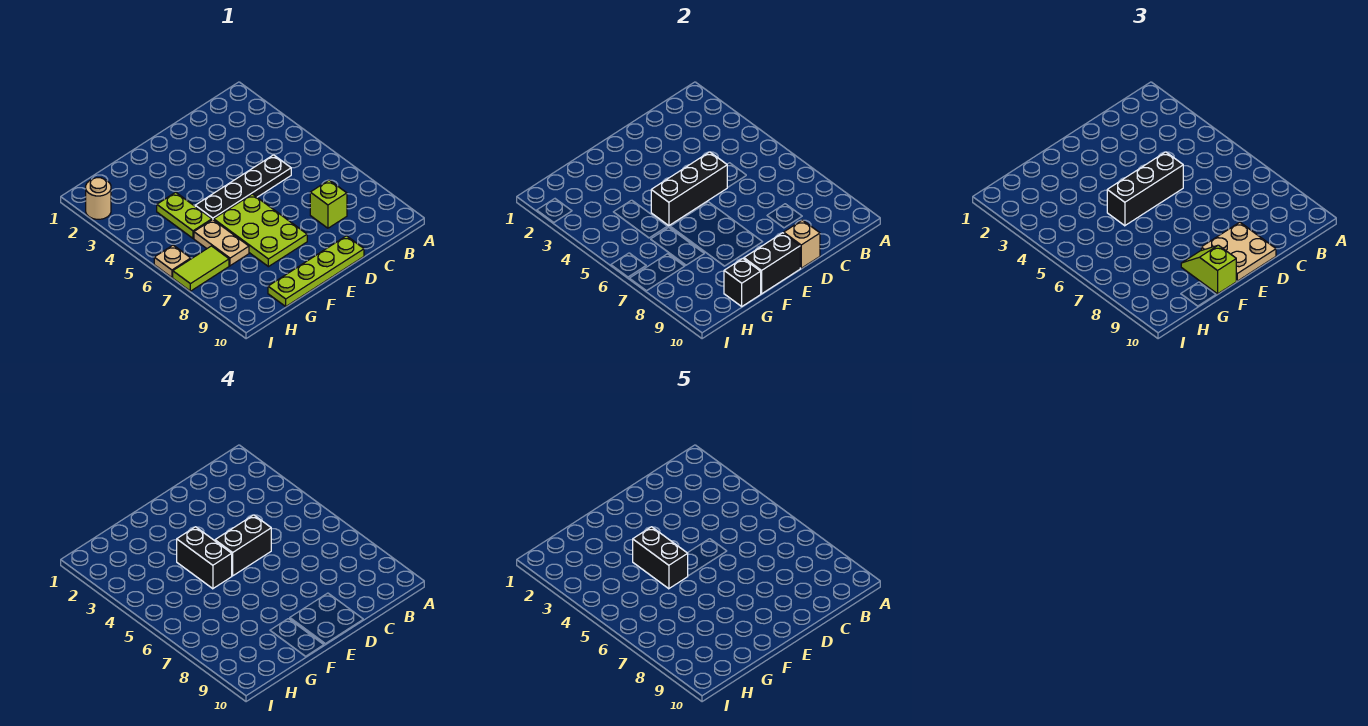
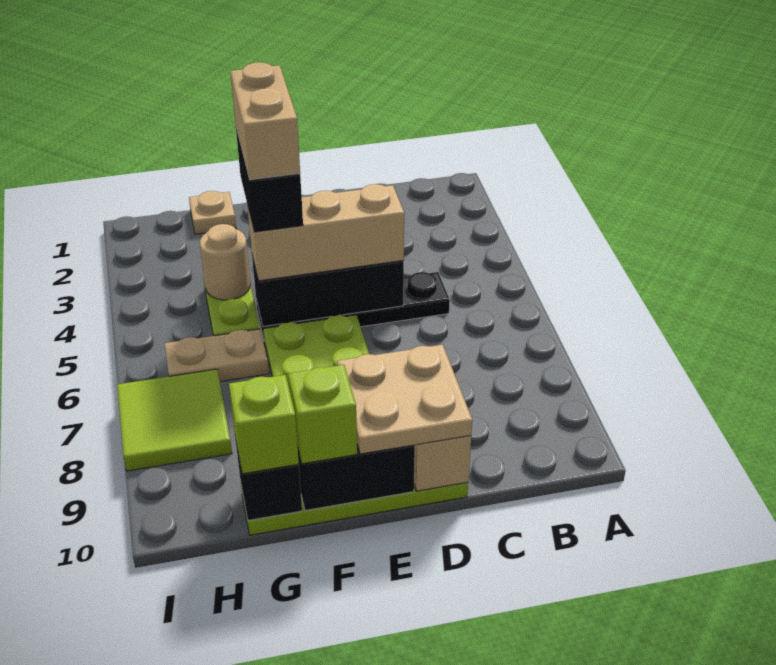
lime brick C8 level 1 -> lime brick G10 level 3
black brick D5:F5 level 3 -> tan brick D5:F5 level 3
black brick D5:E5 level 4 -> none
black brick F4:F5 level 5 -> tan brick F4:F5 level 5
tan plate G6:G7 level 1 -> tan plate G6:H6 level 1
lime tile H7:I7 level 1 -> lime tile H7:I8 level 1
tan round brick I2 level 1 -> tan round brick G4 level 2
tan plate I6 level 1 -> tan plate G1 level 1

